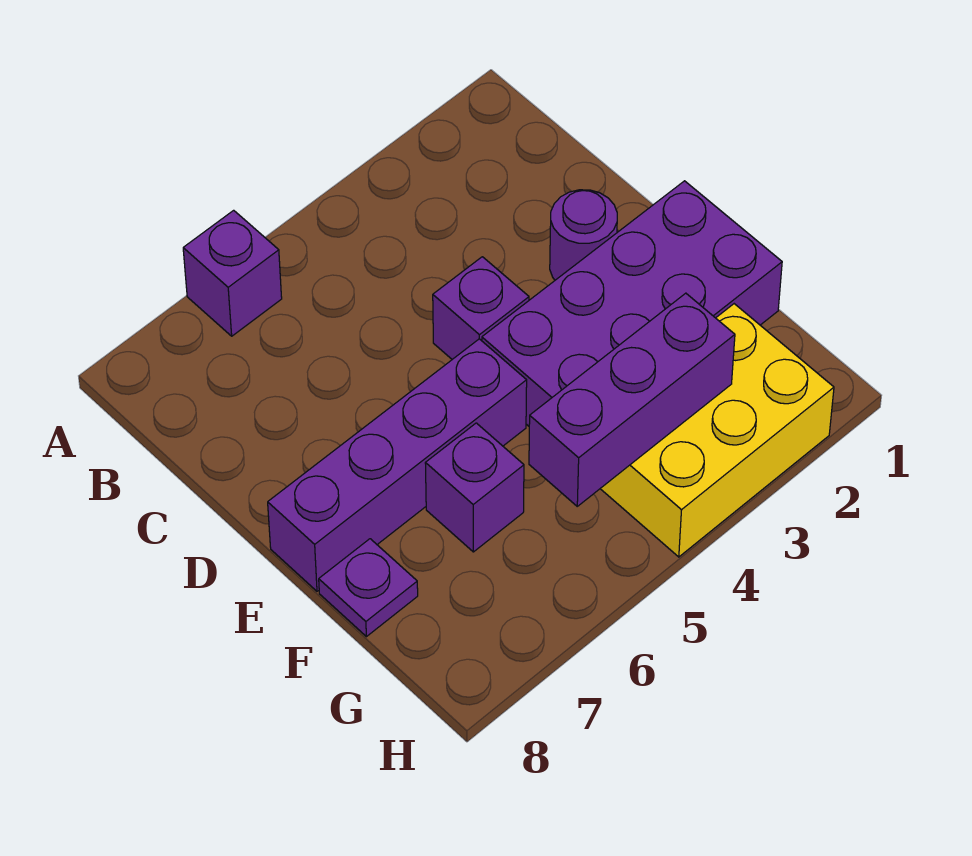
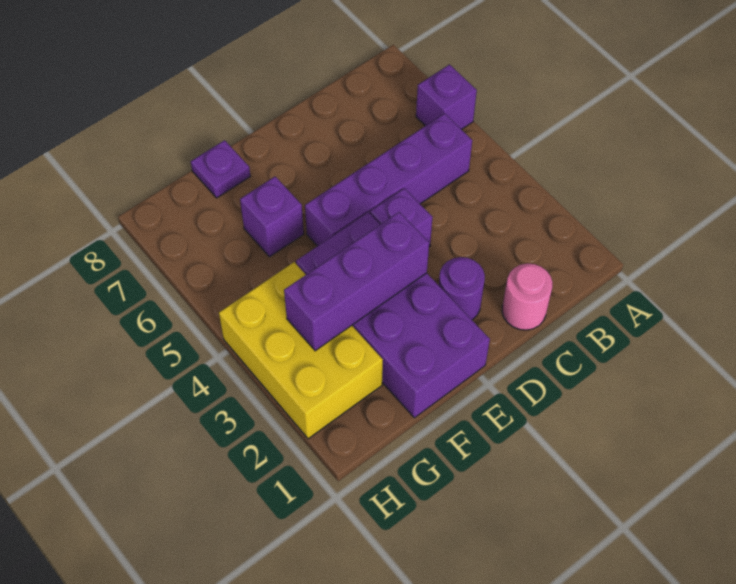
none -> pink round brick C1 level 1
purple brick E5:E8 level 1 -> purple brick B5:E5 level 1
purple brick G3:G5 level 2 -> purple brick E3:G3 level 2

